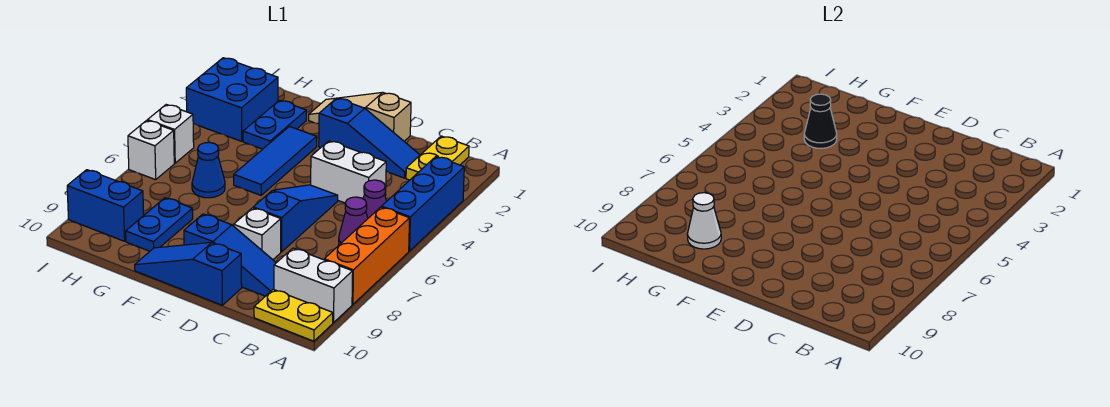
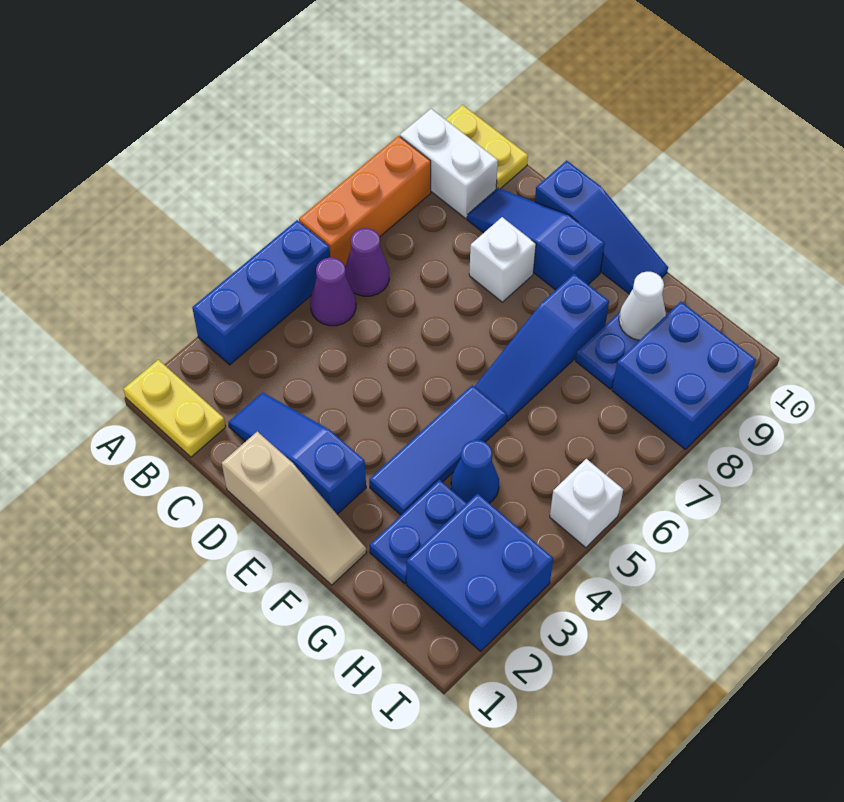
yellow plate B1:B2 level 1 -> yellow plate A1:B1 level 1
white brick C4:D4 level 1 -> none
blue slope D5:D7 level 1 top 7 -> blue slope F6:F8 level 1 top 8
black cone G3 level 2 -> none
blue cone G6 level 1 -> blue cone G4 level 1
blue brick H9:I9 level 1 -> blue brick H8:I9 level 1
white brick I6 level 1 -> none

